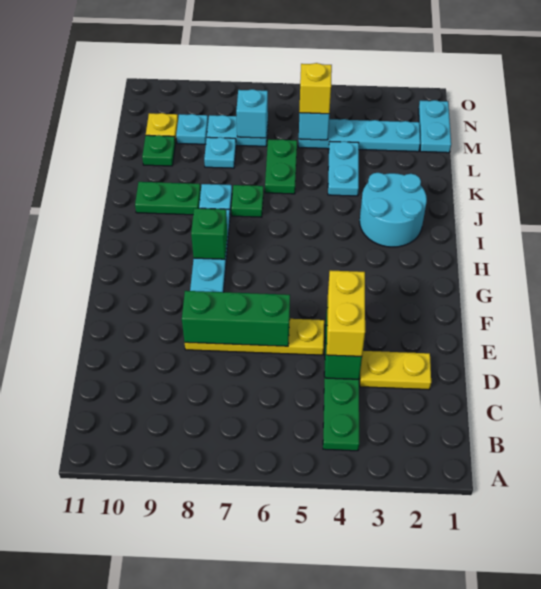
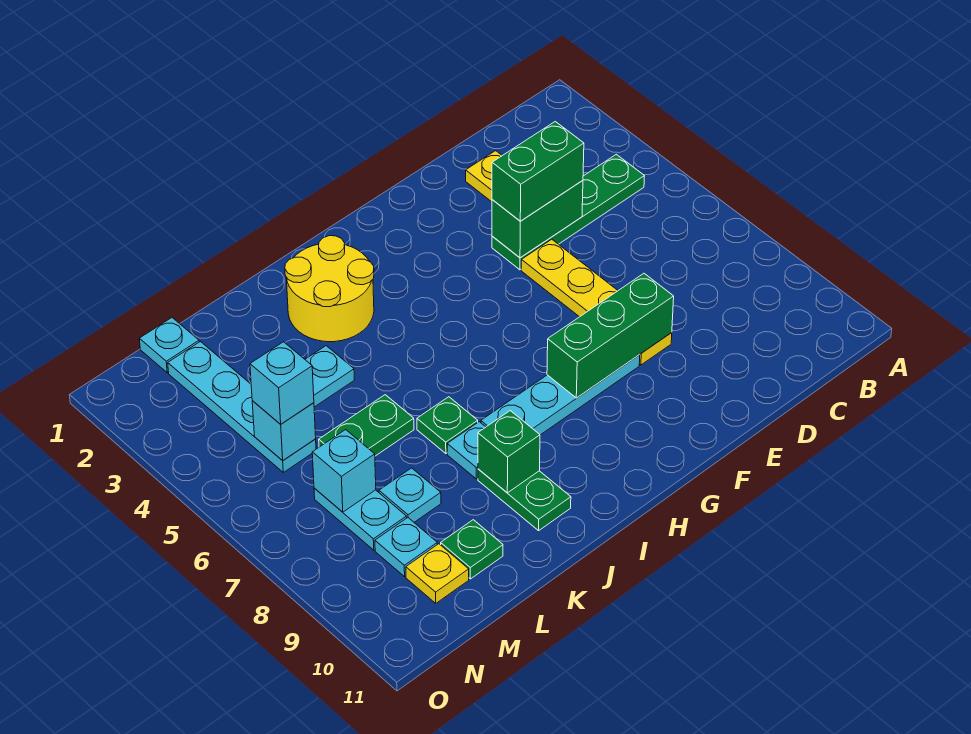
yellow brick D4:E4 level 3 -> green brick D4:E4 level 3
green brick E6:E8 level 2 -> green brick E8:G8 level 2
green brick H8 level 2 -> green brick J9 level 2
cyan round brick I2:J3 level 1 -> yellow round brick I2:J3 level 1
cyan plate M1:N1 level 1 -> cyan plate M1 level 1
yellow brick M5 level 3 -> cyan brick M5 level 3

